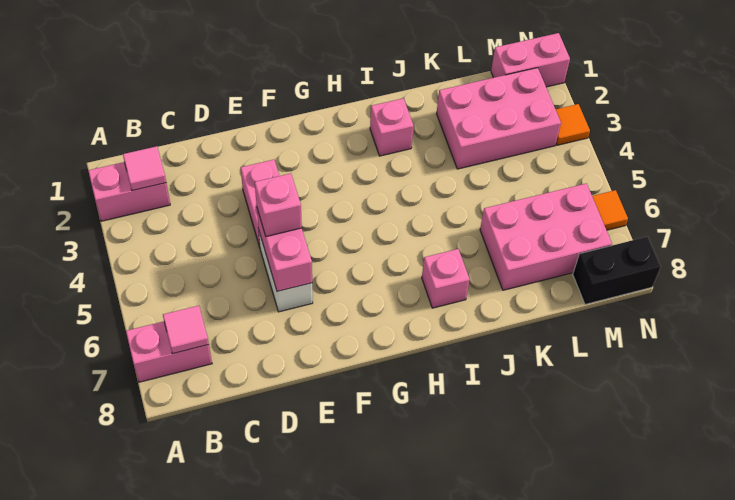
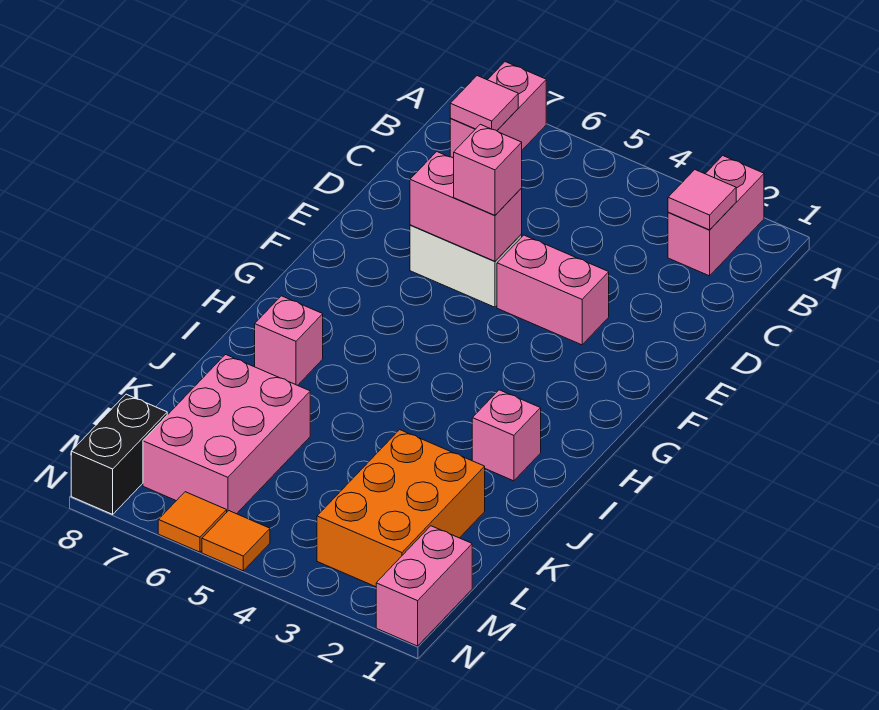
pink brick K2:M3 level 1 -> orange brick K2:M3 level 1
orange tile N3 level 1 -> orange tile N5 level 1

